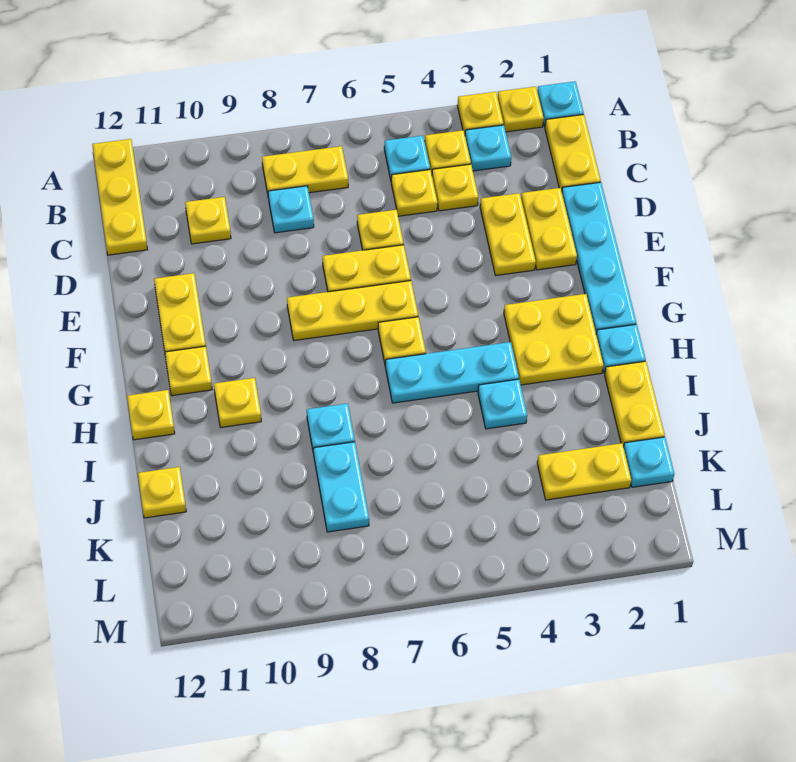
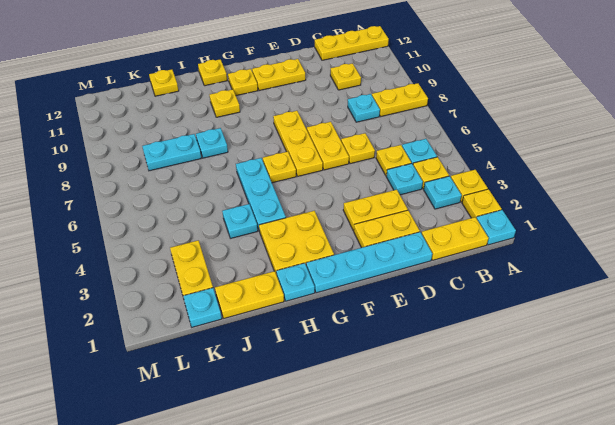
yellow plate B7:B8 level 1 -> yellow plate A8:B8 level 1
yellow plate C4 level 1 -> cyan plate C4 level 1

